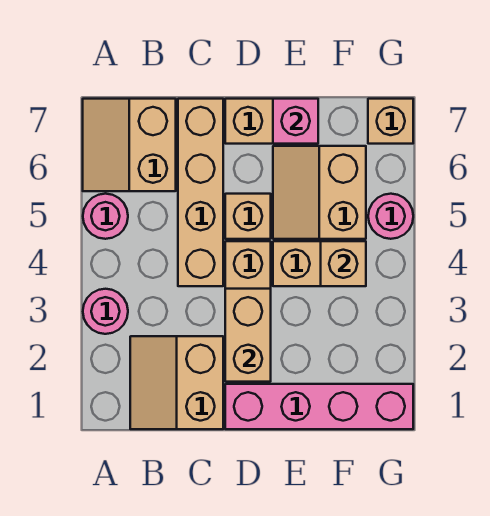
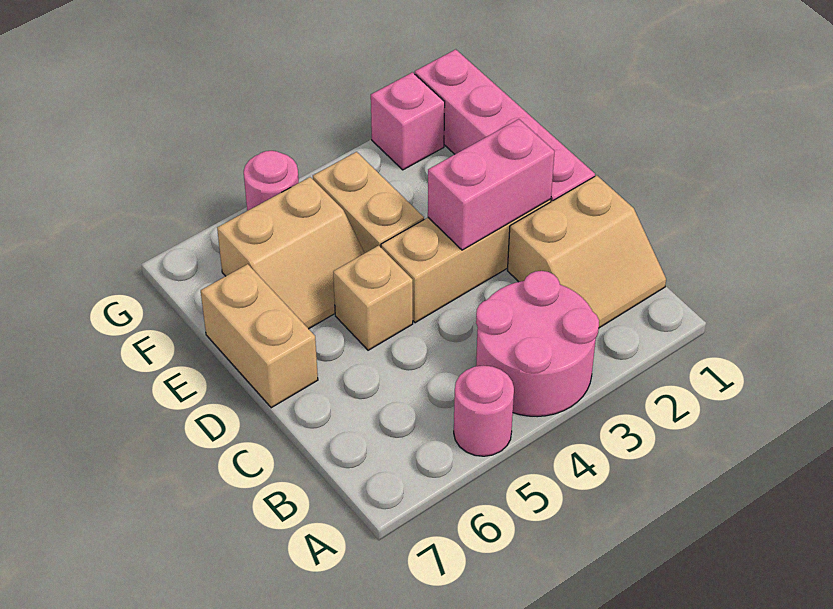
pink round brick A3 level 1 -> pink round brick A3:B4 level 1
tan slope A6:B7 level 1 top B -> none
tan brick C4:C7 level 1 -> none
tan brick D2:D3 level 2 -> pink brick D2:D3 level 2
pink brick E7 level 2 -> pink brick G2 level 1
tan brick F4 level 2 -> none
tan brick G7 level 1 -> none

